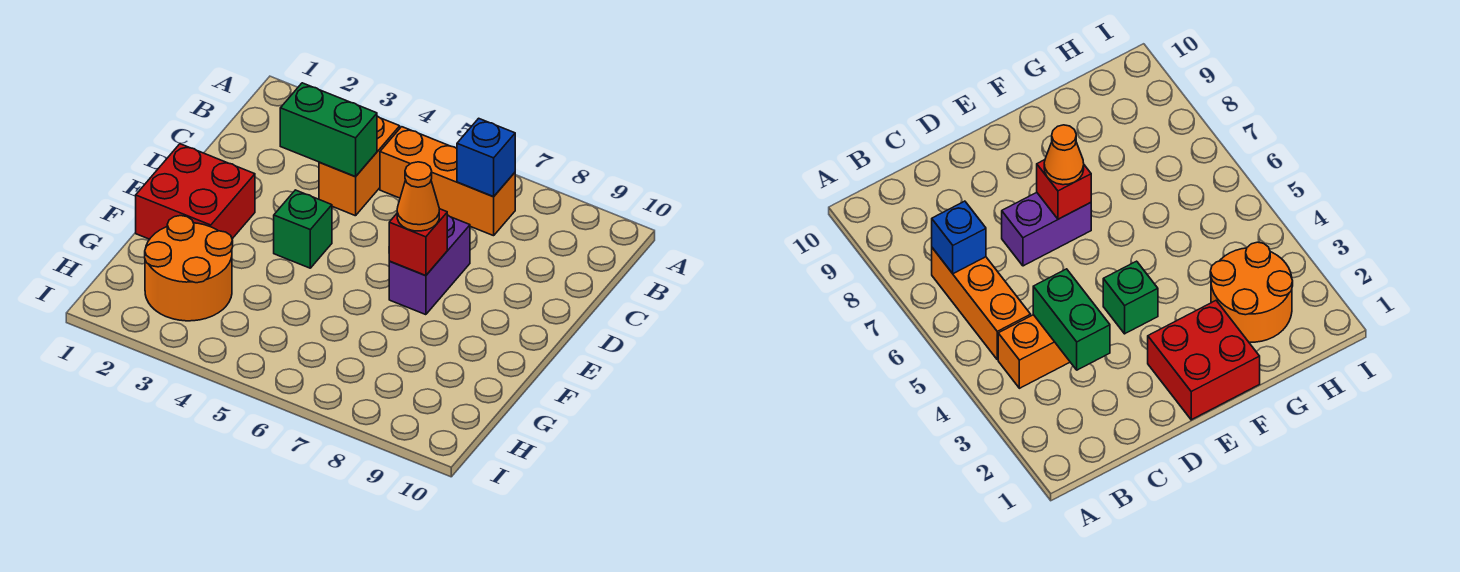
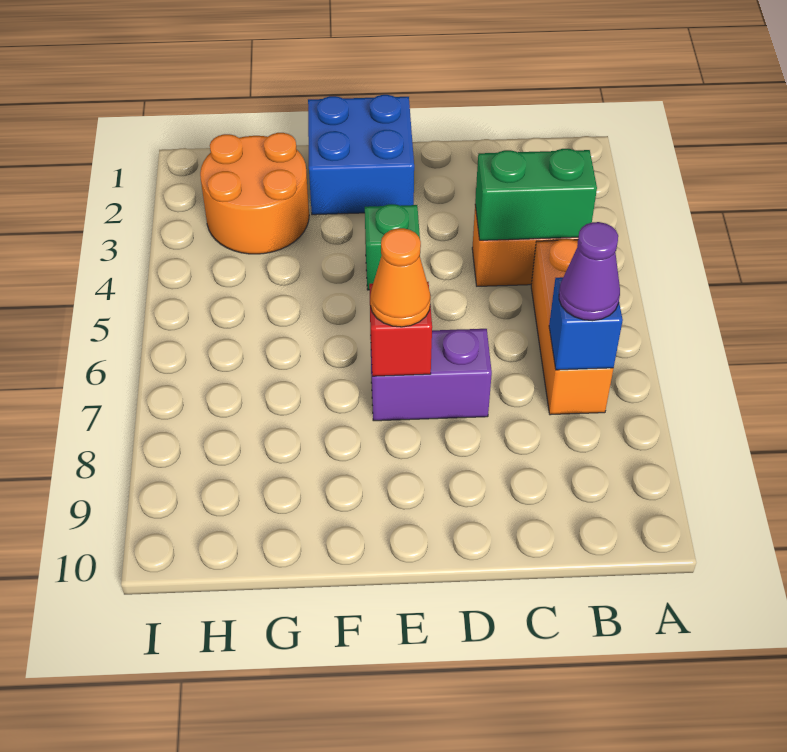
none -> purple cone B7 level 3
green brick C3:C4 level 2 -> green brick B4:C4 level 2
red brick E1:F2 level 1 -> blue brick E1:F2 level 1

